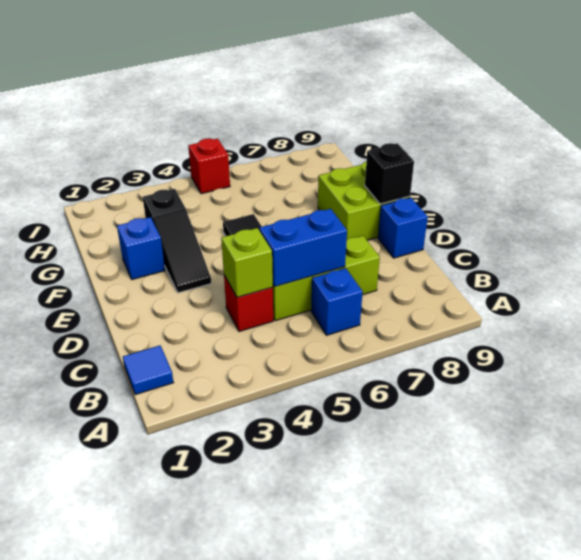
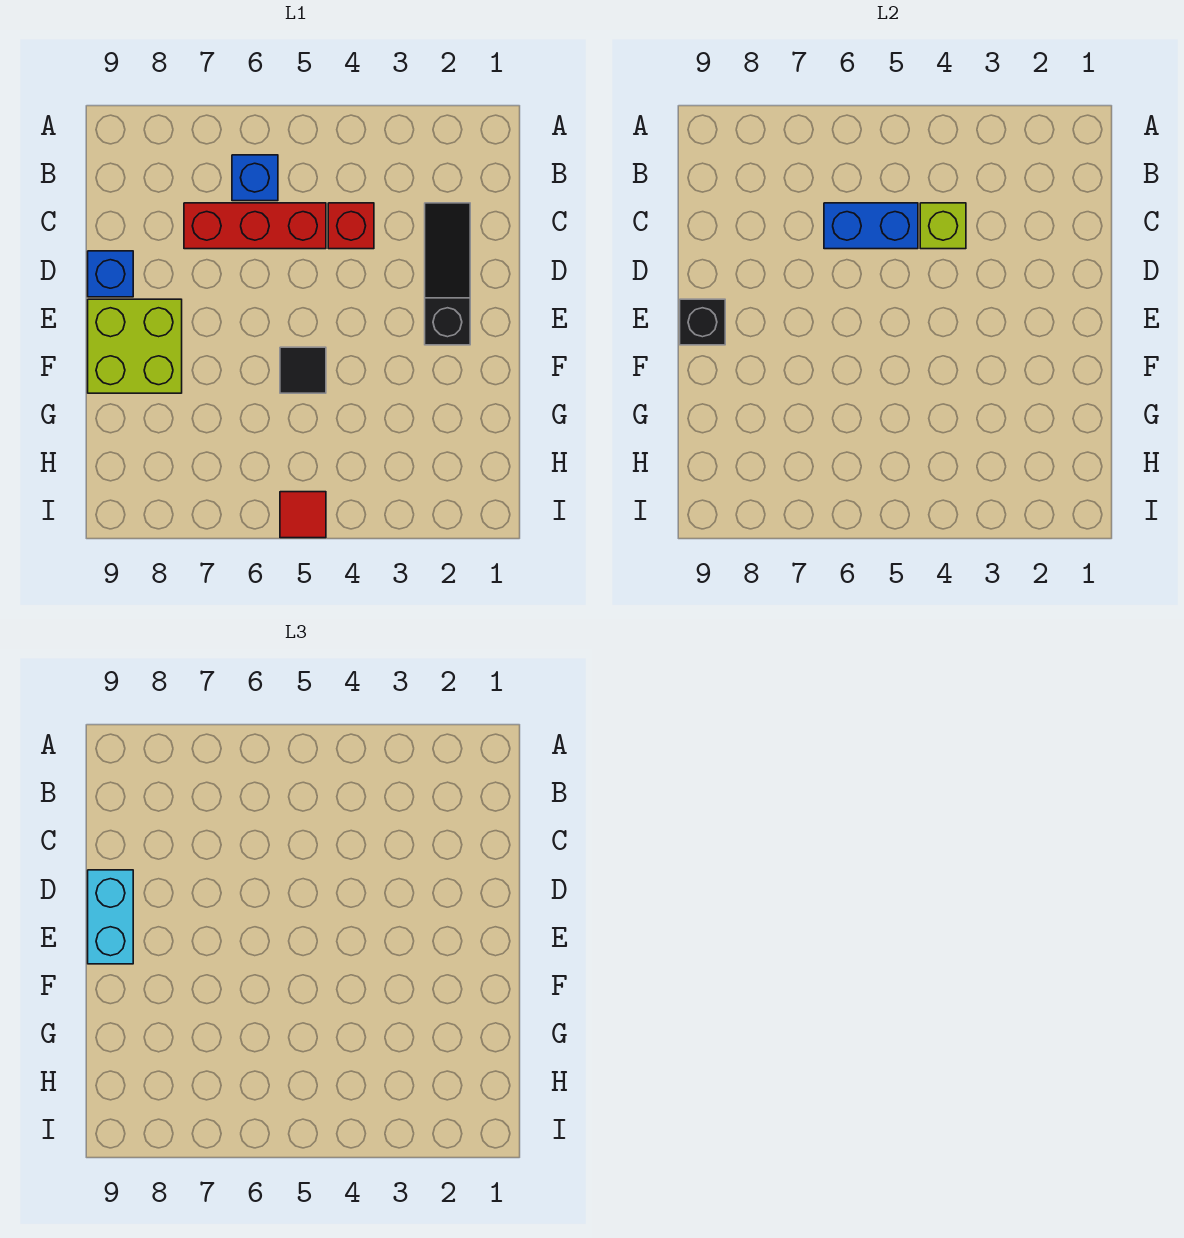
blue tile B1 level 1 -> none
lime brick C5:C7 level 1 -> red brick C5:C7 level 1
none -> cyan brick D9:E9 level 3
black slope E3:G3 level 1 top G -> black slope C2:E2 level 1 top E
blue brick F2 level 1 -> none
red brick I5 level 1 -> red tile I5 level 1

